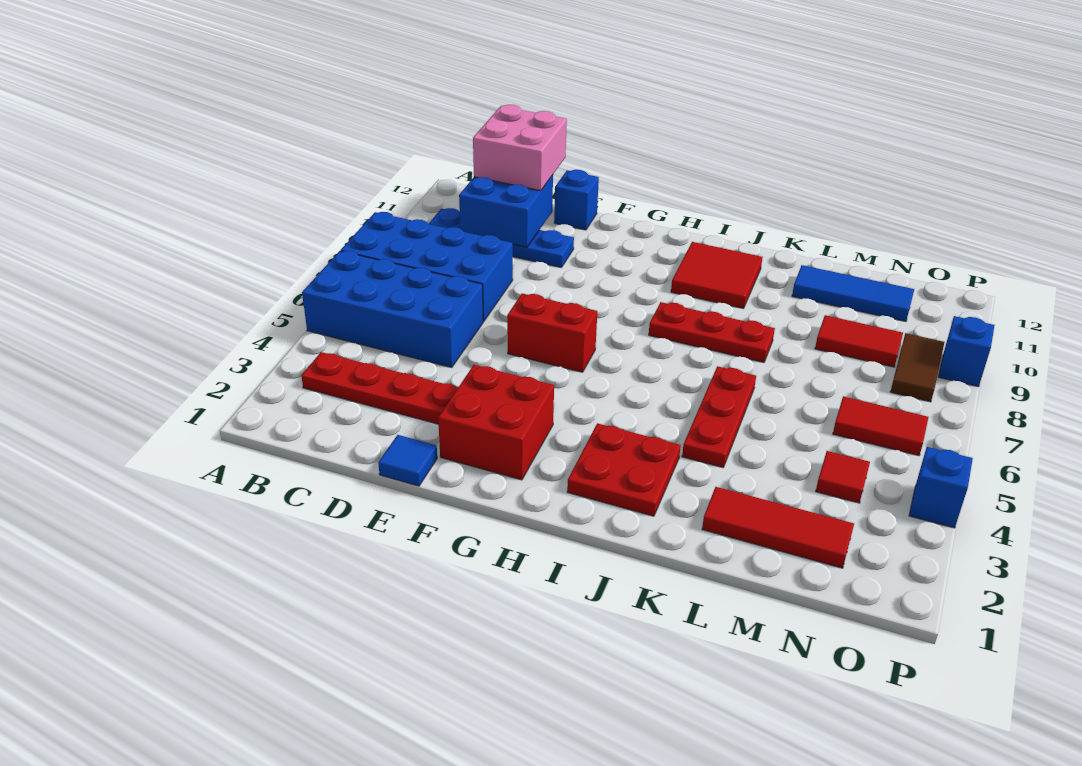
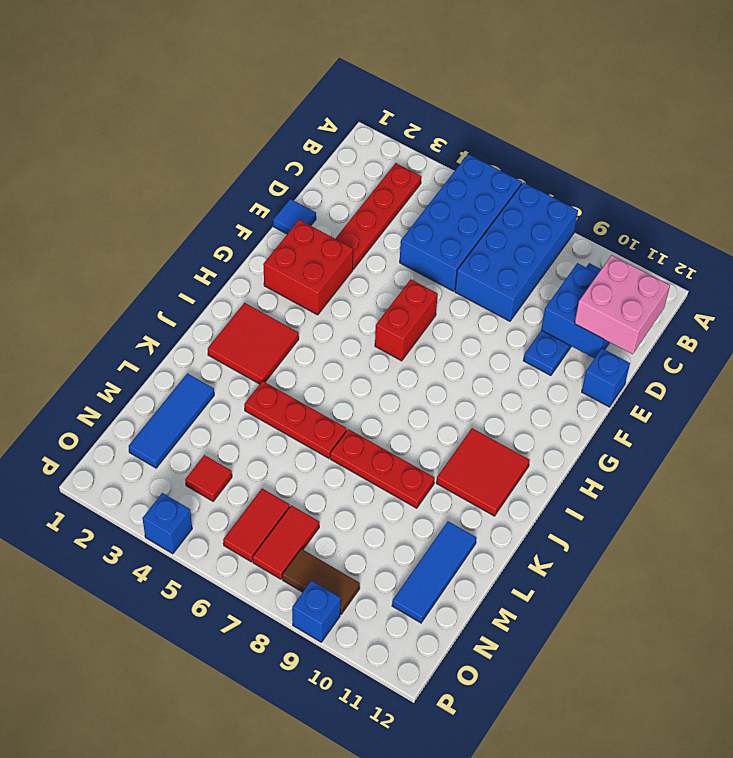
red plate I2:J3 level 1 -> red tile I2:J3 level 1
red plate I8:K8 level 1 -> red plate K7:K9 level 1
red tile L2:N2 level 1 -> blue tile L2:N2 level 1
red tile M9:N9 level 1 -> red tile N7:O7 level 1

